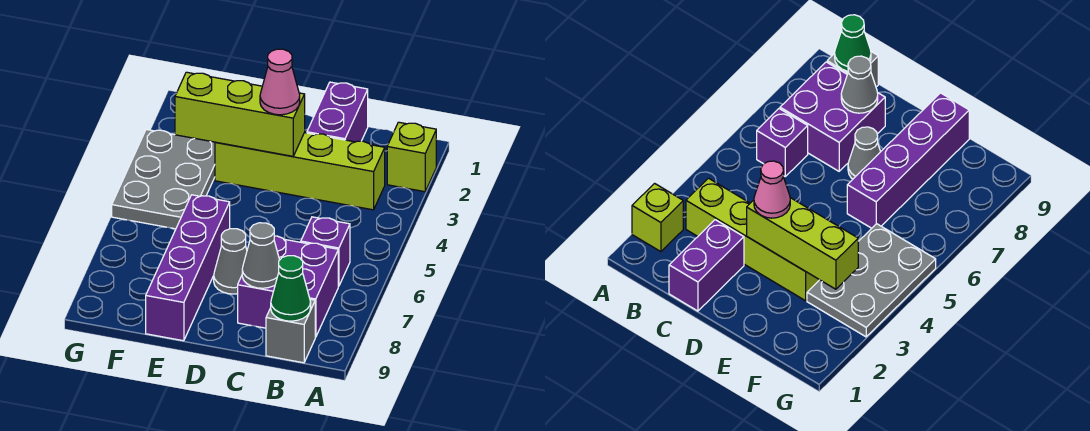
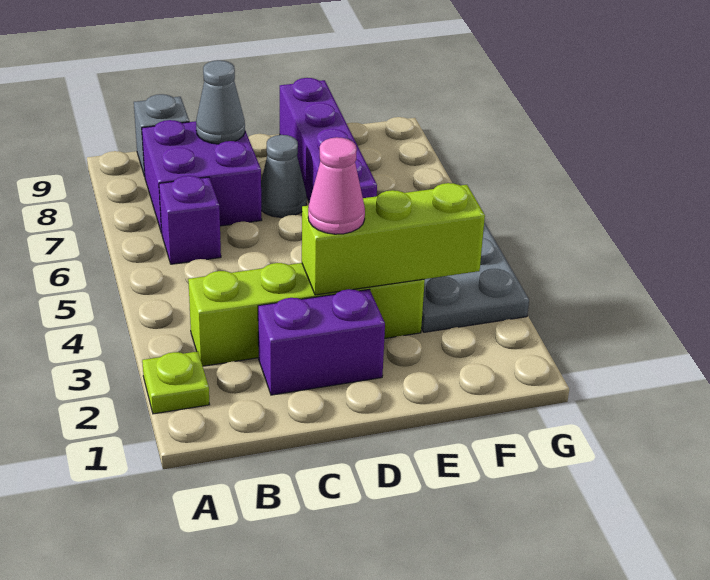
lime brick A2 level 1 -> lime plate A2 level 1
green cone B9 level 2 -> none
purple brick C1:C2 level 1 -> purple brick C2:D2 level 1

